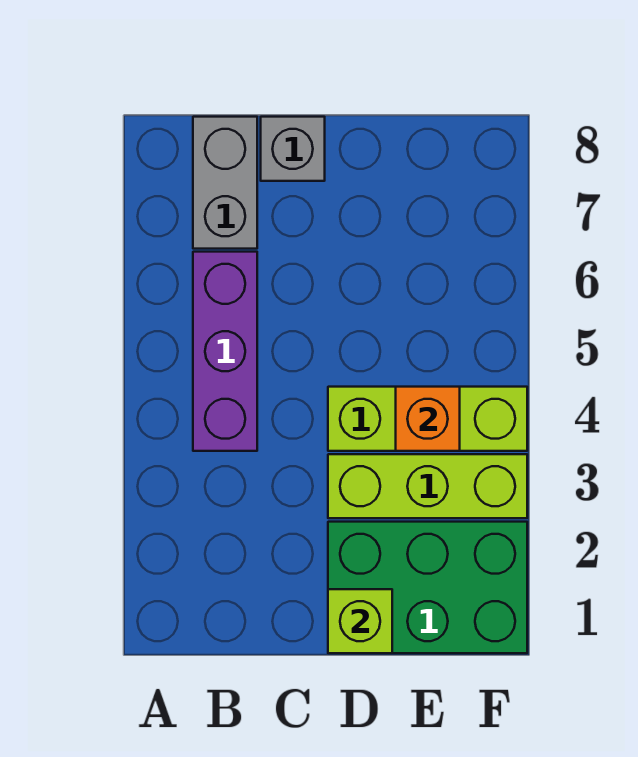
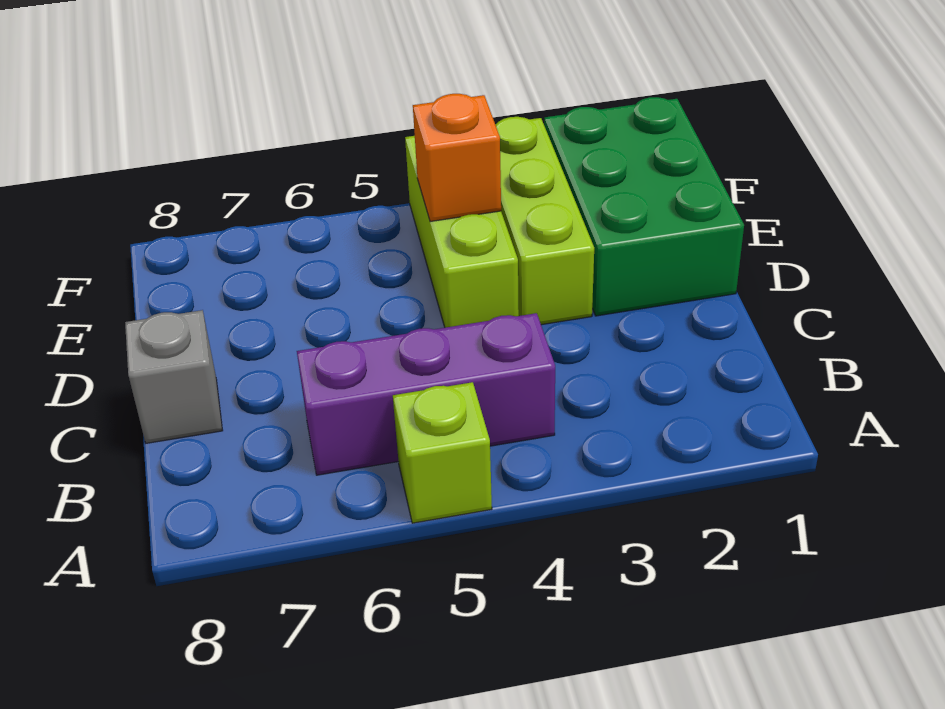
grey brick B7:B8 level 1 -> none
lime brick D1 level 2 -> lime brick A5 level 1

